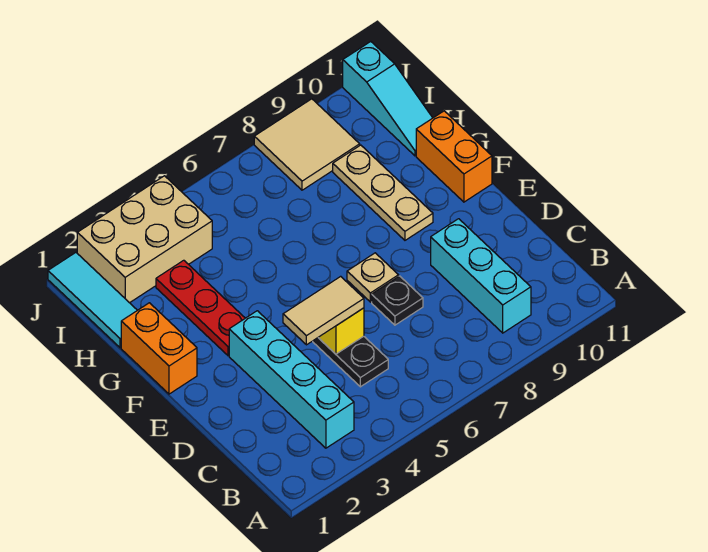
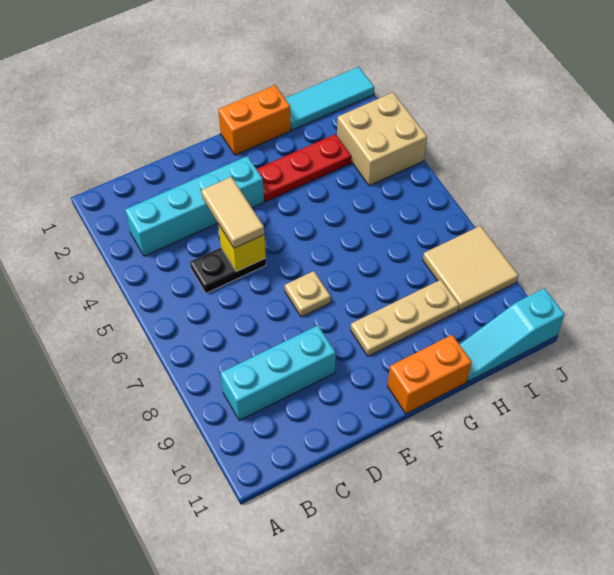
black plate D7 level 1 -> none
tan brick I2:J4 level 1 -> tan brick I3:J4 level 1

